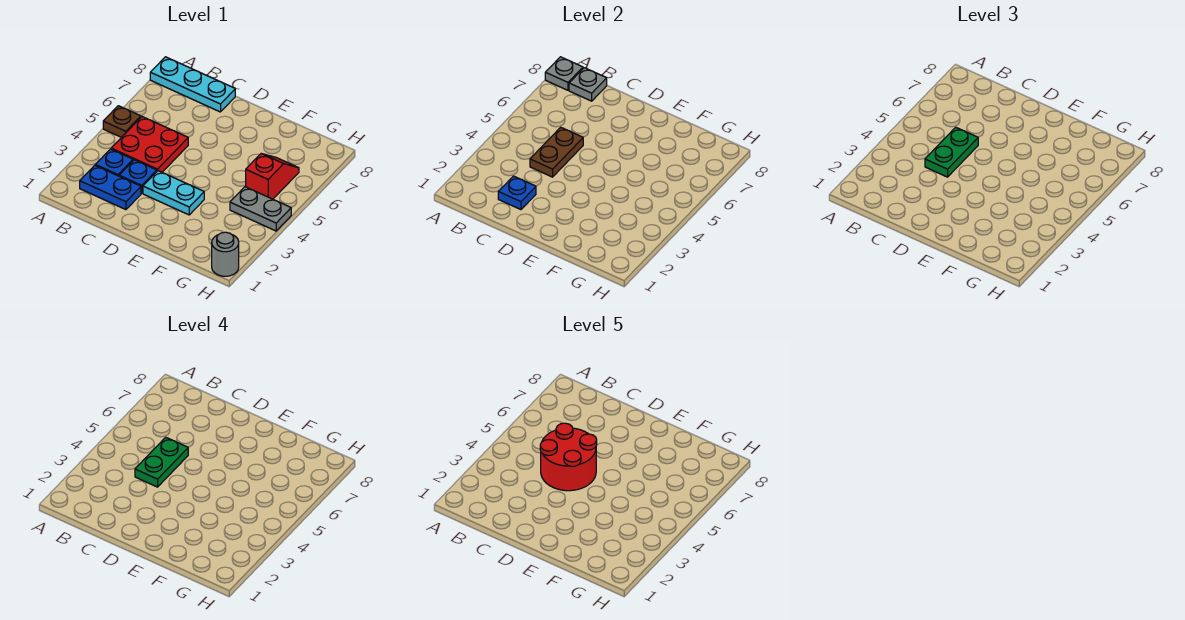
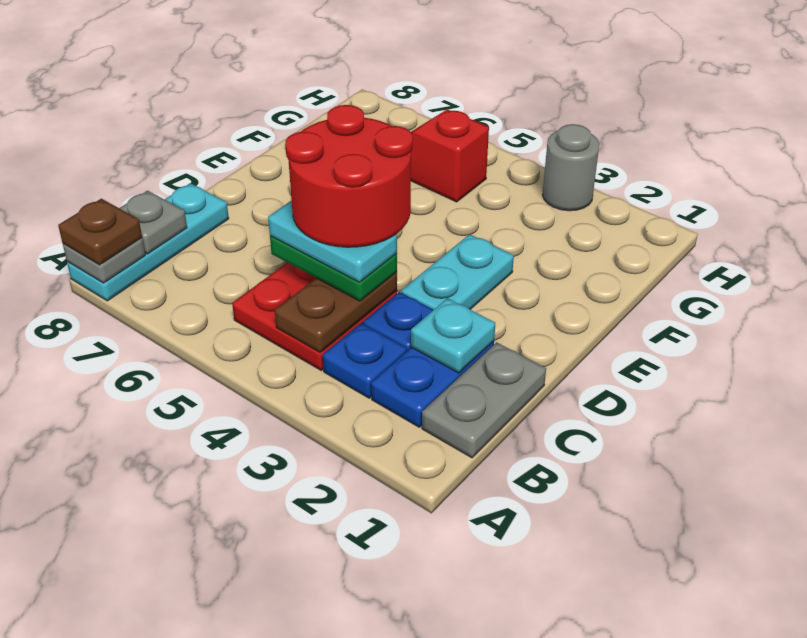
brown plate A5 level 1 -> brown plate A8 level 3
blue plate C2 level 2 -> cyan plate C2 level 2
brown plate C4:C5 level 2 -> brown plate B4:C4 level 2
green plate C4:C5 level 4 -> cyan plate C4:C5 level 4
grey plate G4:H4 level 1 -> grey plate B1:C1 level 1
grey round brick H1 level 1 -> grey round brick H3 level 1

